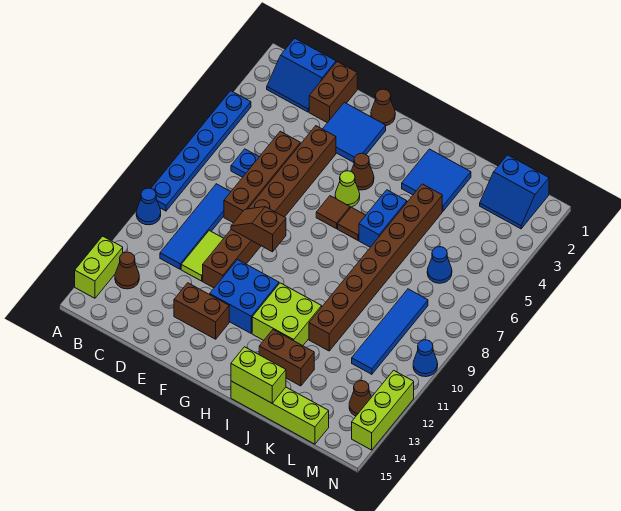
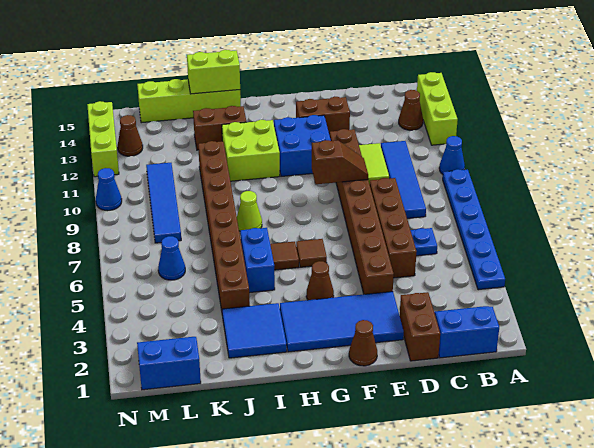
lime brick A13:A14 level 1 -> lime brick A12:A14 level 1
blue tile E2:F3 level 1 -> blue tile E2:H3 level 1
lime cone G5 level 1 -> lime cone I8 level 1

